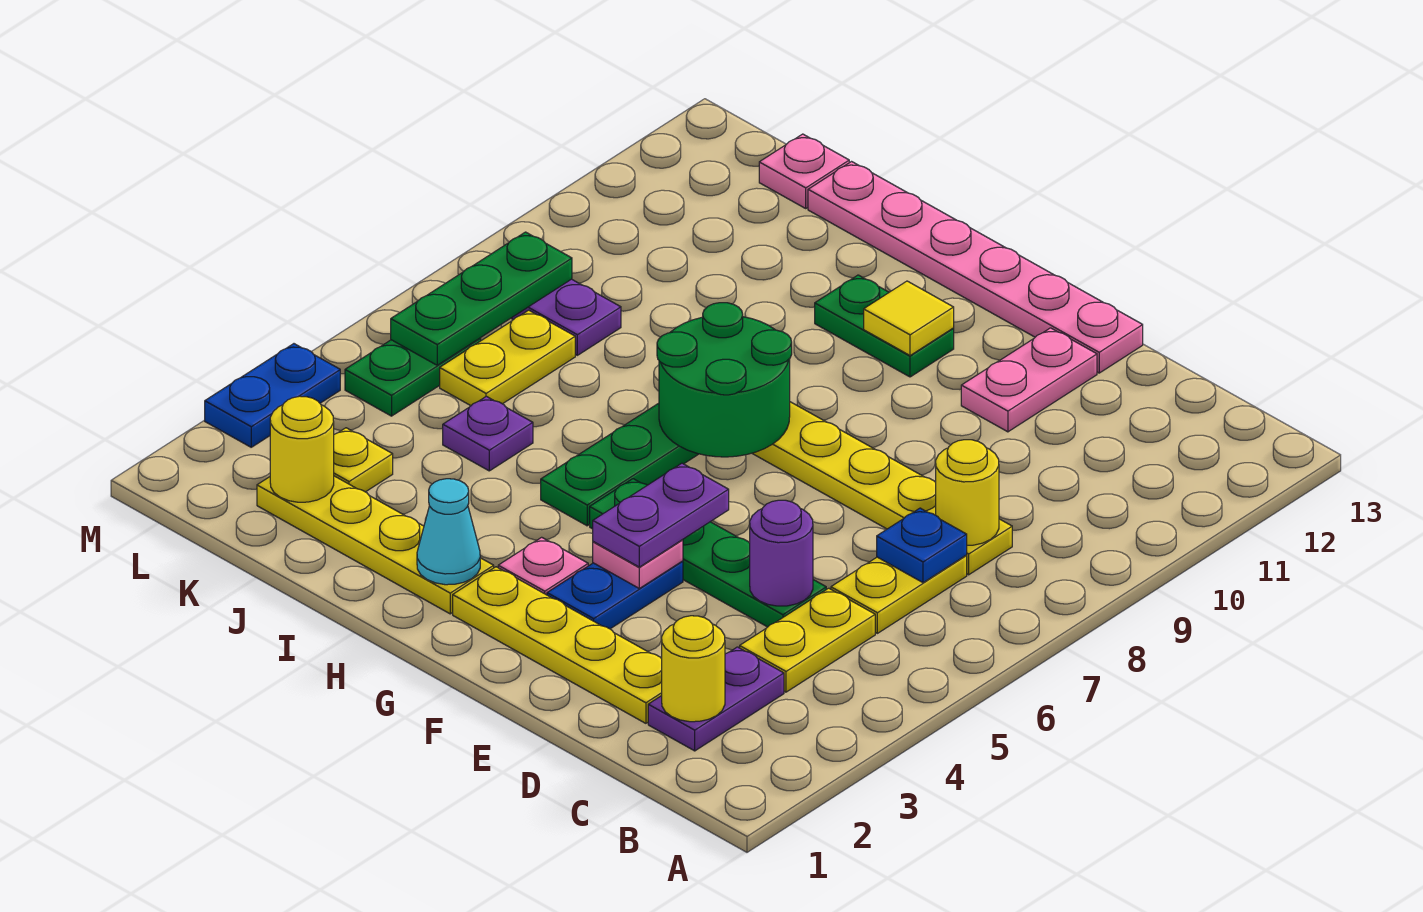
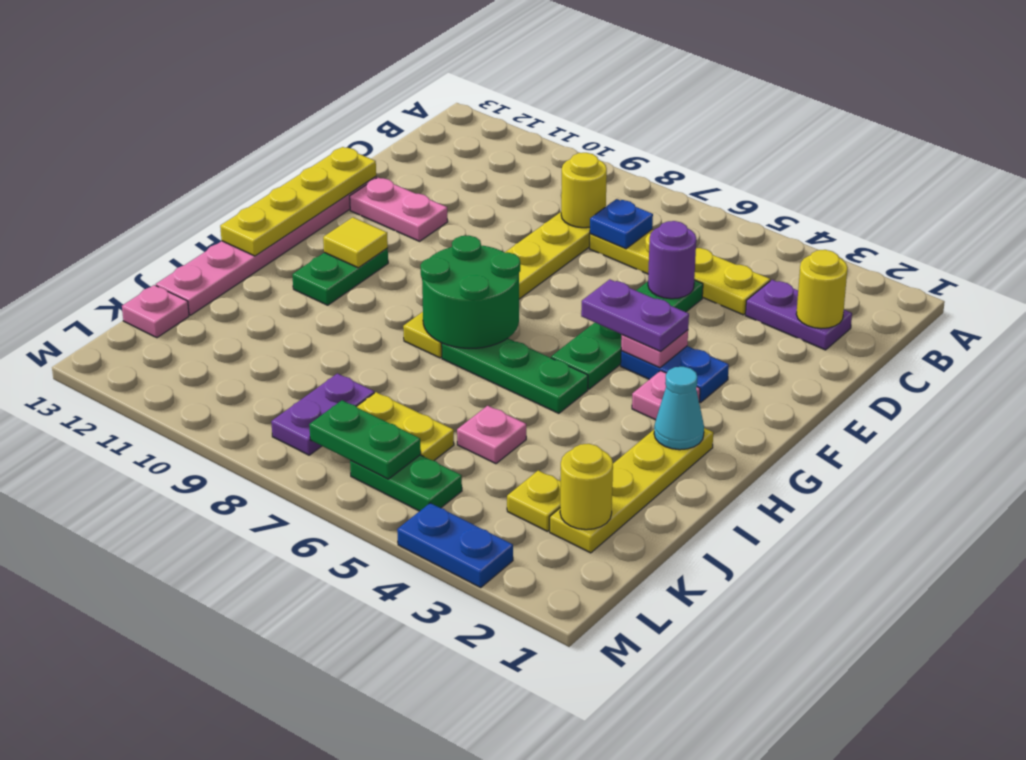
yellow plate D2:G2 level 1 -> yellow plate E13:H13 level 2
purple plate J5 level 1 -> pink plate J5 level 1
green plate L6:L8 level 2 -> green plate L6:L7 level 2

